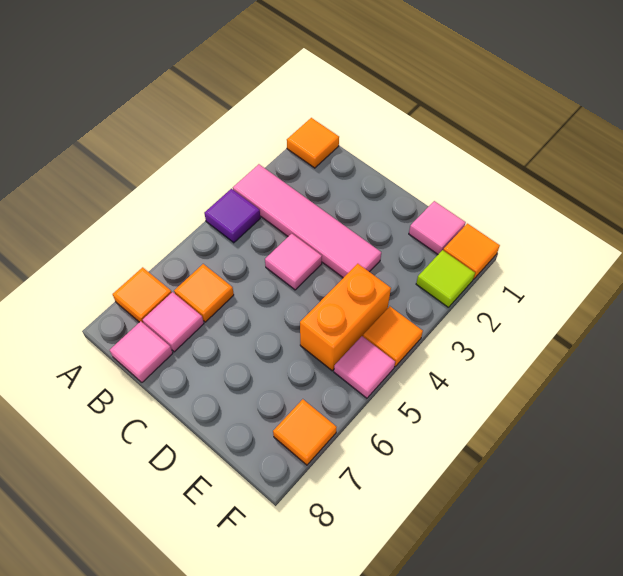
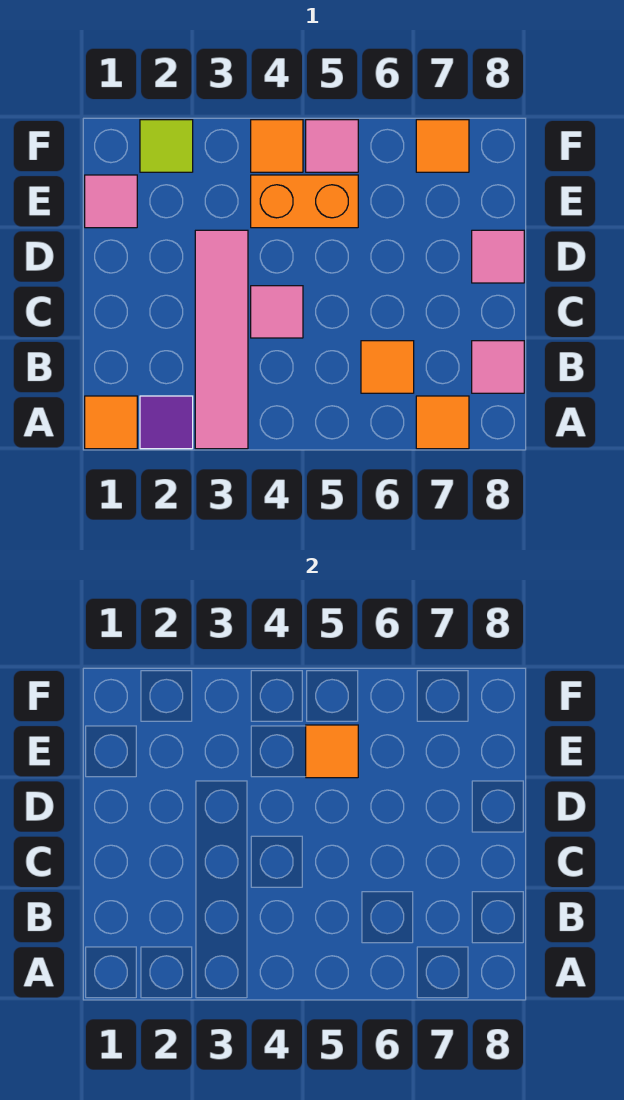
purple tile A4 level 1 -> purple tile A2 level 1
pink tile B7 level 1 -> pink tile D8 level 1
orange tile F1 level 1 -> orange tile E5 level 2

